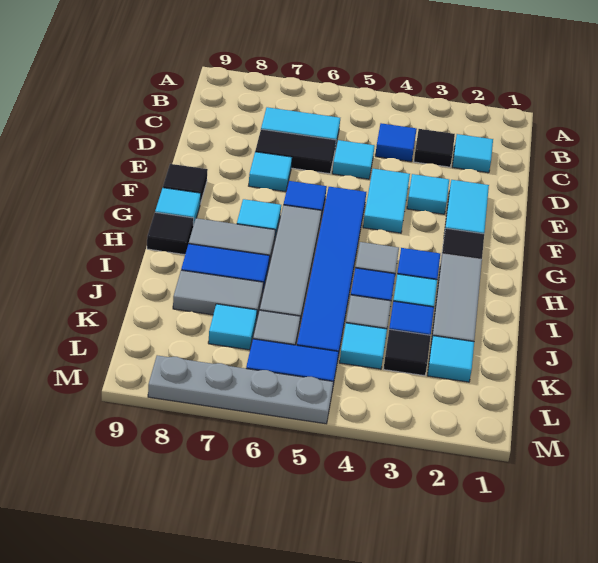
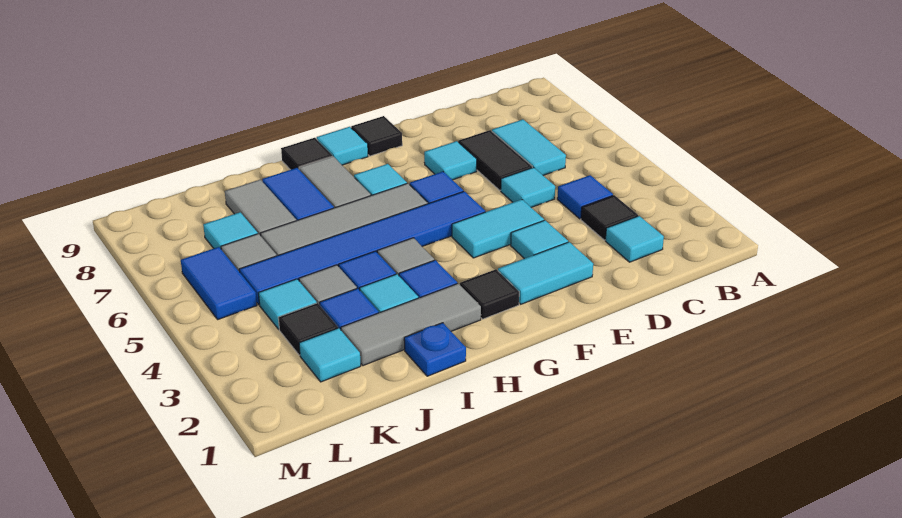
none -> blue plate I1 level 1
grey plate M5:M8 level 1 -> none

